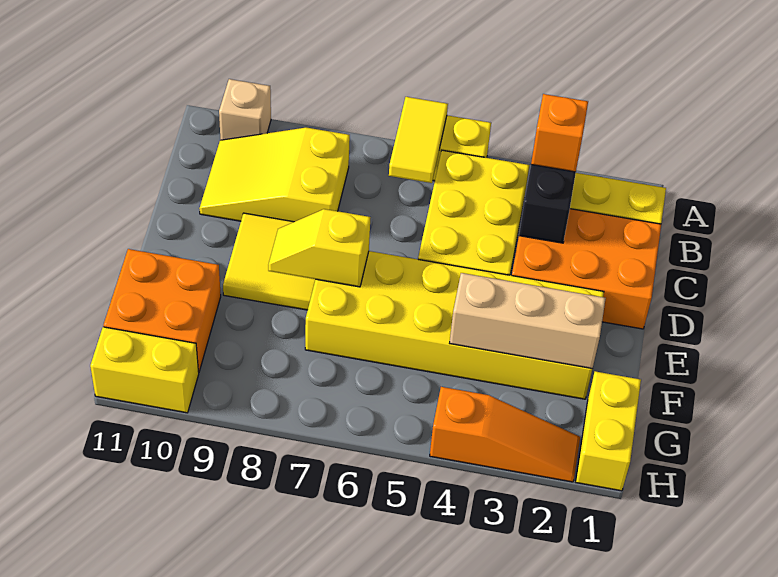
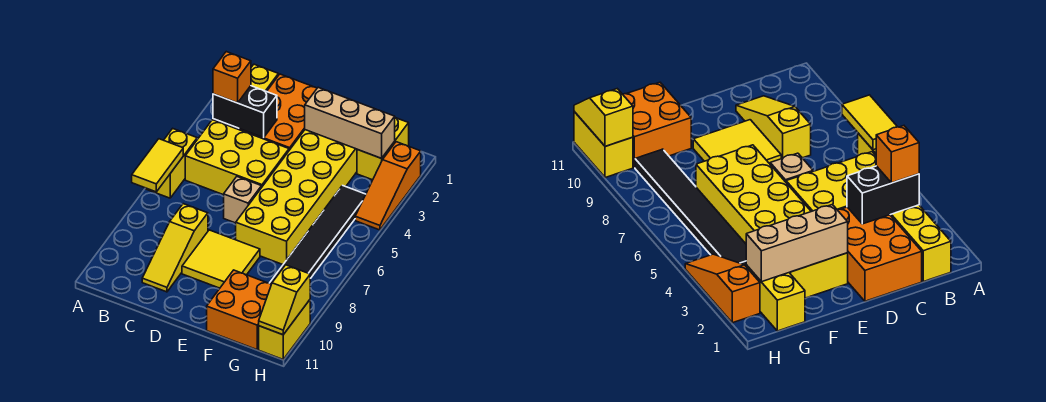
yellow tile A6:B6 level 2 -> yellow tile A6:A7 level 2
tan brick A10 level 1 -> tan brick D6 level 1
yellow slope B8:C10 level 1 top 8 -> yellow slope C8:C10 level 1 top 8
yellow slope E7:E8 level 2 top 7 -> yellow slope H10:H11 level 2 top 10
tan brick F2:F4 level 2 -> tan brick E2:G2 level 2
yellow brick G1:H1 level 1 -> yellow brick G1:G2 level 1
none -> black tile G4:G9 level 1
orange slope H2:H4 level 1 top 4 -> orange slope H2:H4 level 1 top 2

